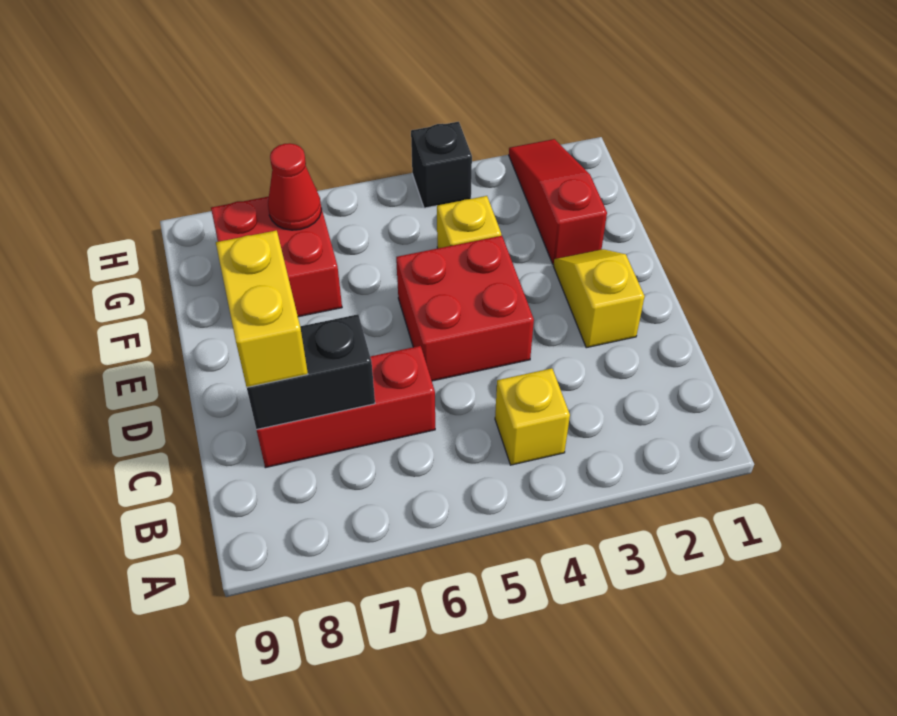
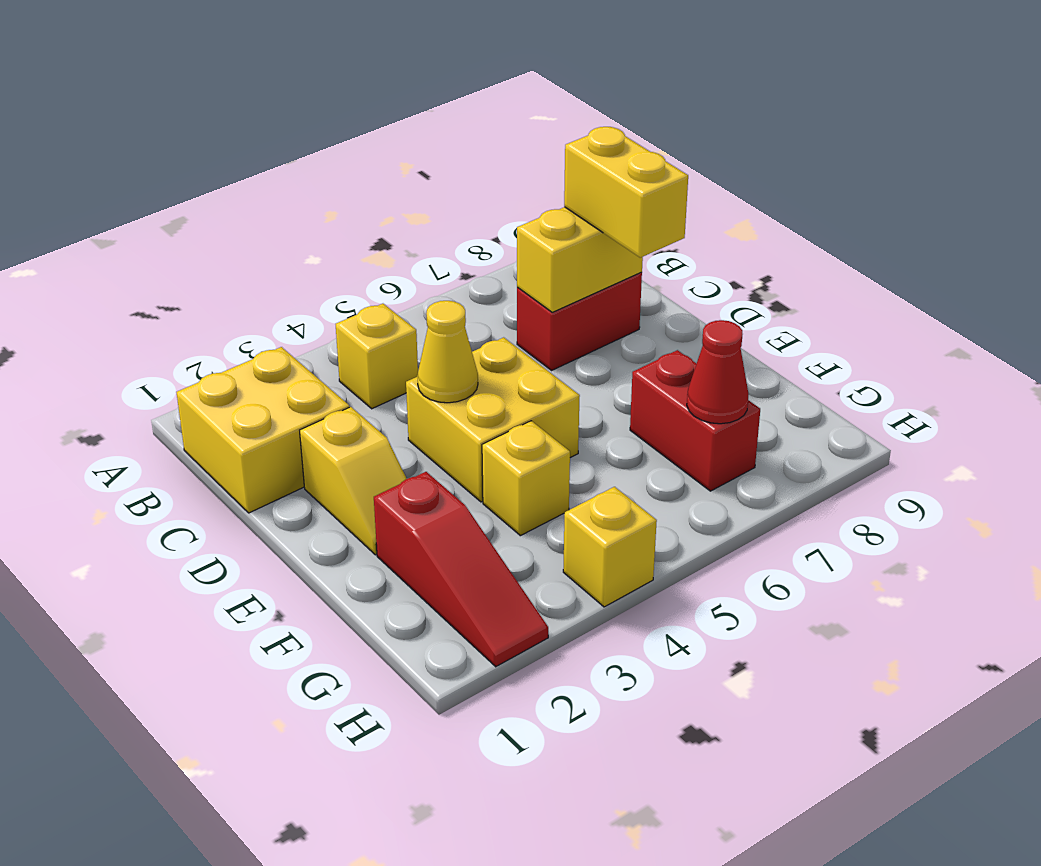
none -> yellow brick B1:C2 level 1
red brick C6:C8 level 1 -> red brick C7:C8 level 1
black brick C7:C8 level 2 -> yellow brick C7:C8 level 2
red brick D4:E5 level 1 -> yellow brick D4:E5 level 1
none -> yellow cone D4 level 2
red brick F7:G8 level 1 -> red brick F7:G7 level 1
black brick H4 level 1 -> yellow brick H4 level 1

